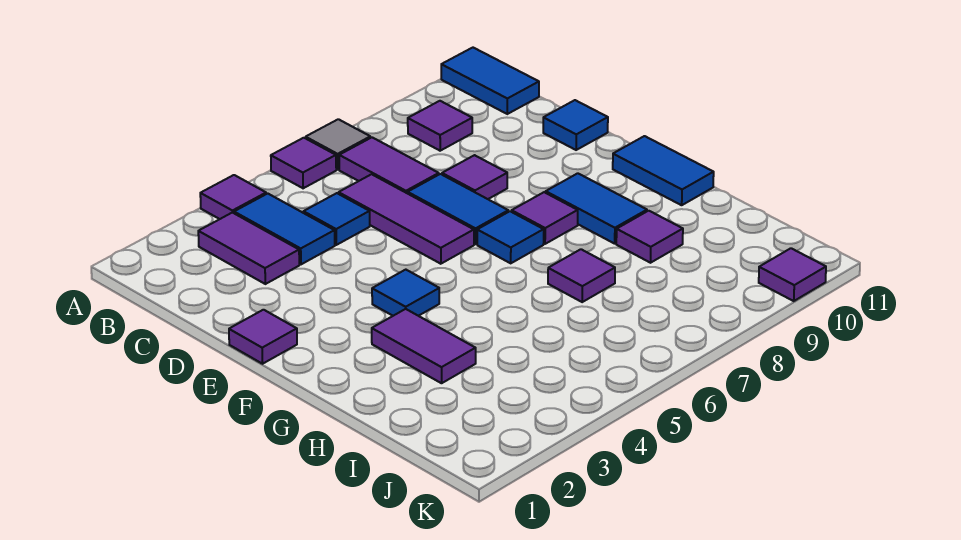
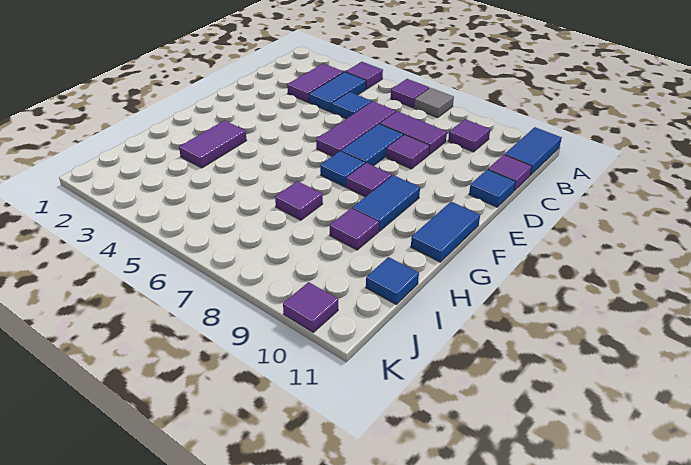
purple tile B7:C7 level 1 -> purple tile C7:C8 level 1
purple tile E1 level 1 -> purple tile C11 level 1
blue tile F4 level 1 -> blue tile I11 level 1

